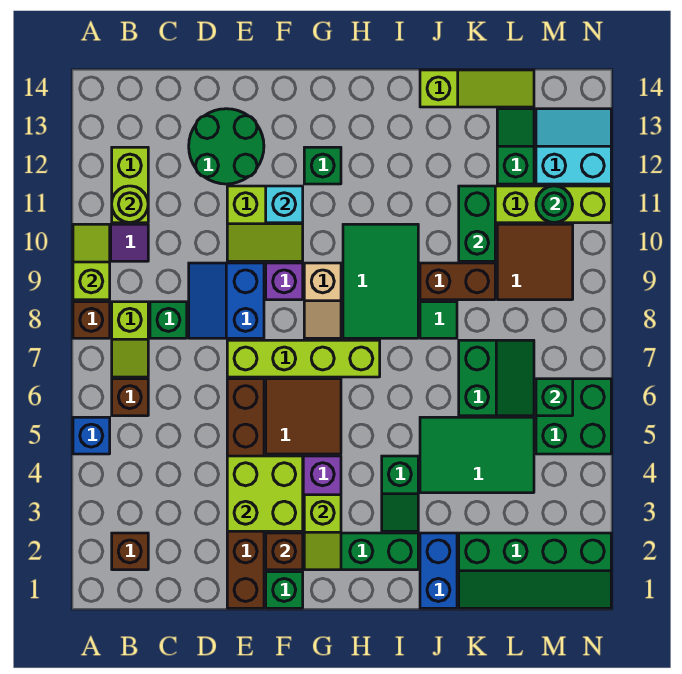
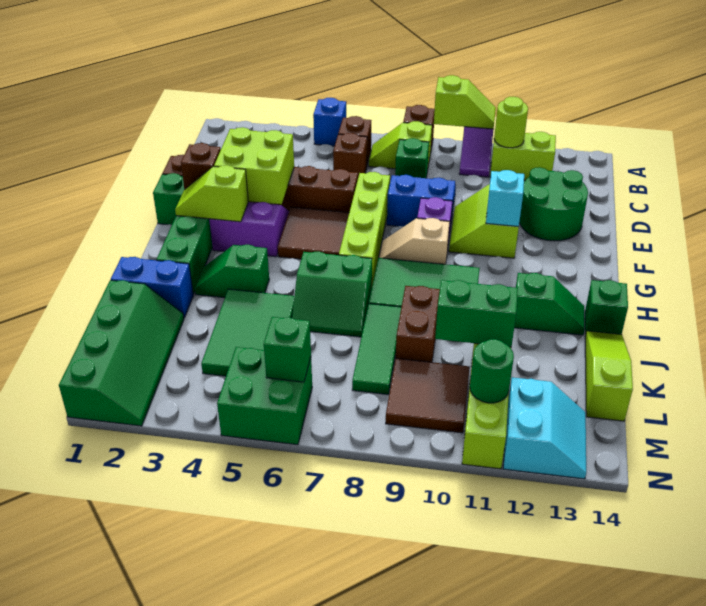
brown brick B2 level 1 -> brown brick C6 level 1
green brick G12 level 1 -> green brick I14 level 1
green tile J8 level 1 -> green tile J8:L8 level 1
lime slope J14:L14 level 1 top J -> lime slope J14:L14 level 1 top L
green slope K1:N2 level 1 top 2 -> green slope K1:N2 level 1 top 1
green slope K6:L7 level 1 top K -> green slope I6:J7 level 1 top I
green slope L12:L13 level 1 top 12 -> green slope I12:I13 level 1 top 12

